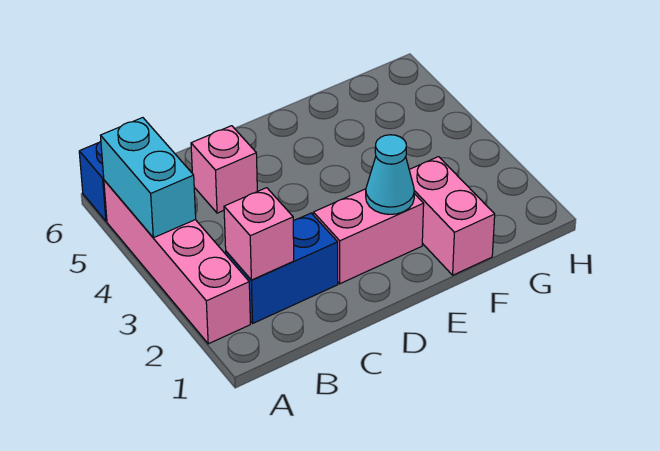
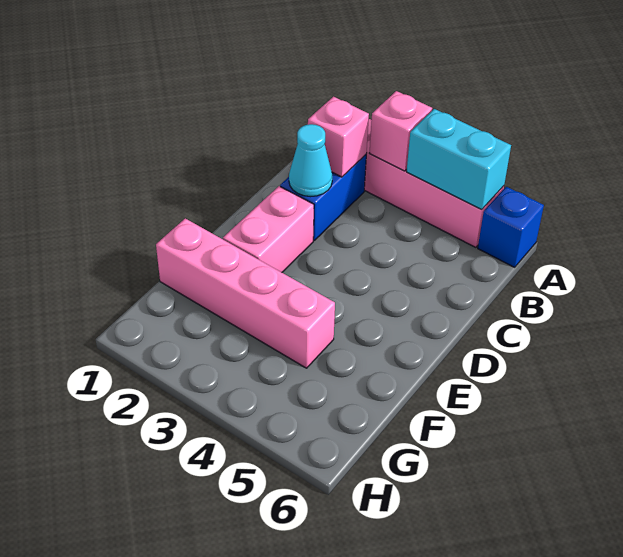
pink brick C5 level 1 -> pink brick A3 level 2
cyan cone E2 level 2 -> cyan cone C2 level 2
pink brick F1:F2 level 1 -> pink brick F1:F4 level 1

